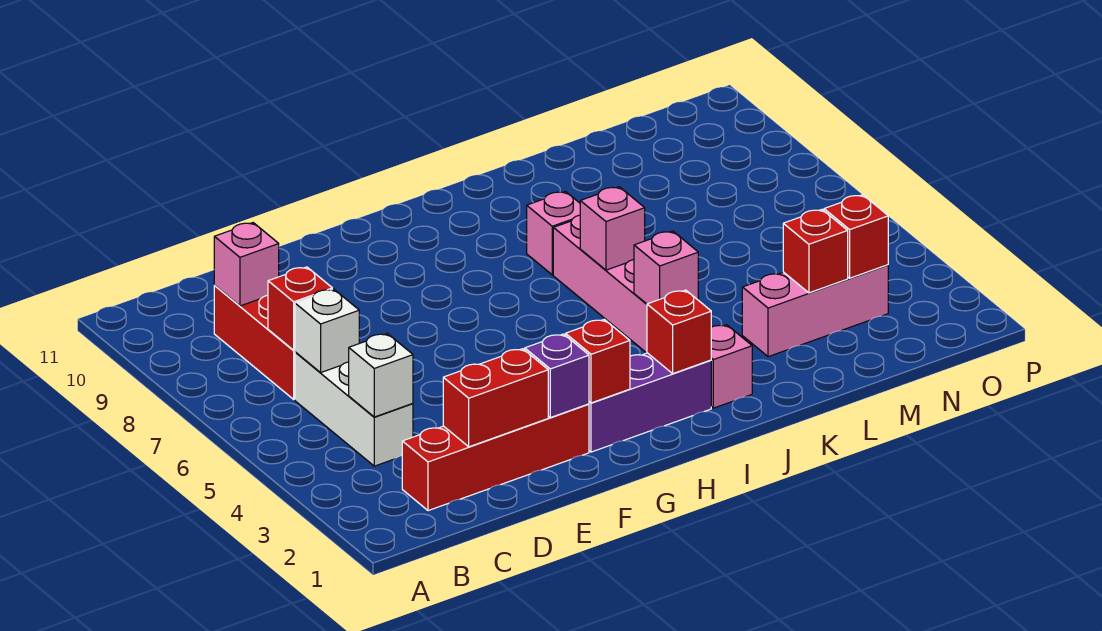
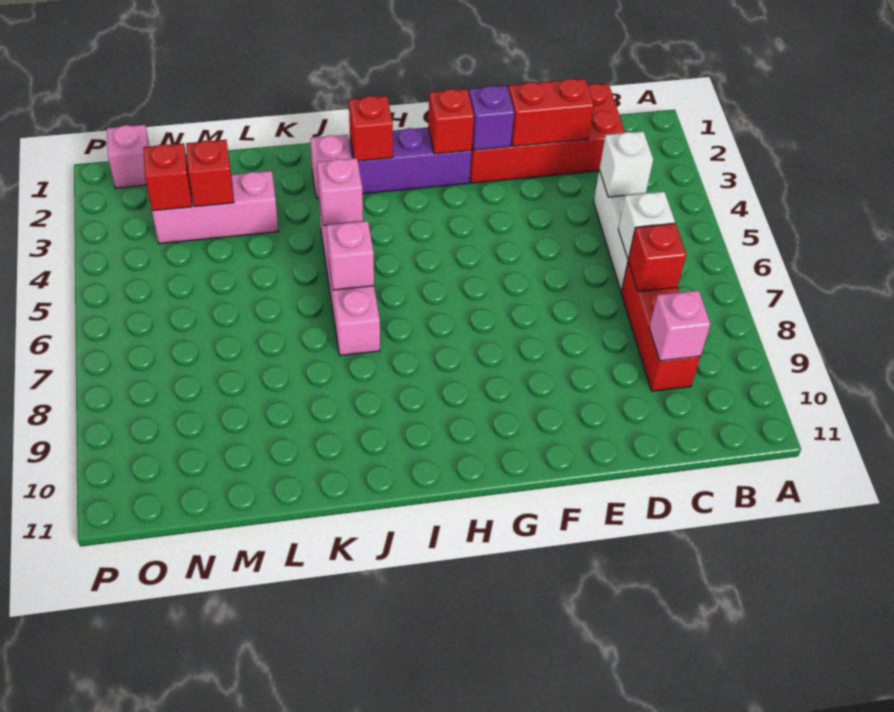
red brick C2:F2 level 1 -> red brick C1:F2 level 1
pink brick J8 level 1 -> pink brick O1 level 1

